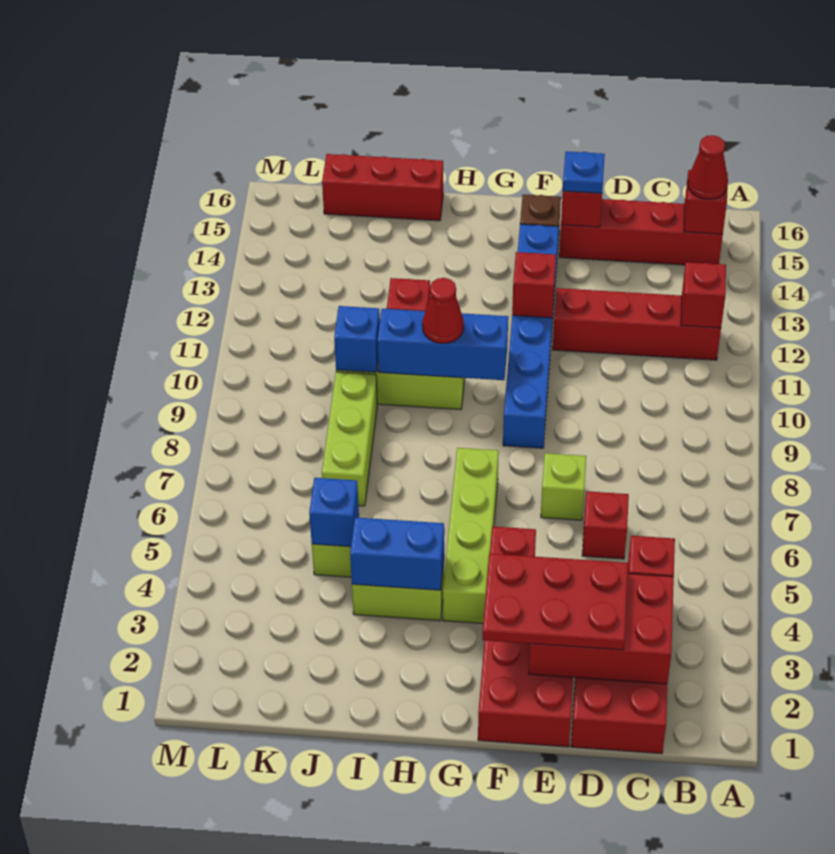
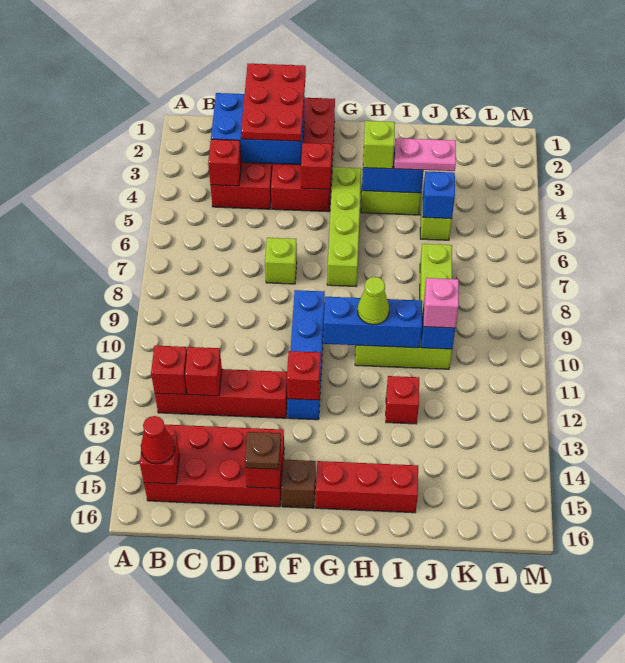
red brick B15:E15 level 1 -> red brick B14:E15 level 1
red brick C2:E3 level 2 -> blue brick C2:E3 level 2
red plate D2:F3 level 3 -> red plate D1:E3 level 3
red brick D6 level 1 -> red brick C12 level 2
blue plate E15 level 3 -> brown plate E15 level 3
blue brick F9:F14 level 1 -> blue brick F9:F12 level 1
none -> lime brick H4 level 3
red cone H10 level 3 -> lime cone H10 level 3
none -> pink plate I4:J4 level 3
red brick I16:K16 level 1 -> red brick G15:I15 level 1
none -> pink brick J10 level 3

